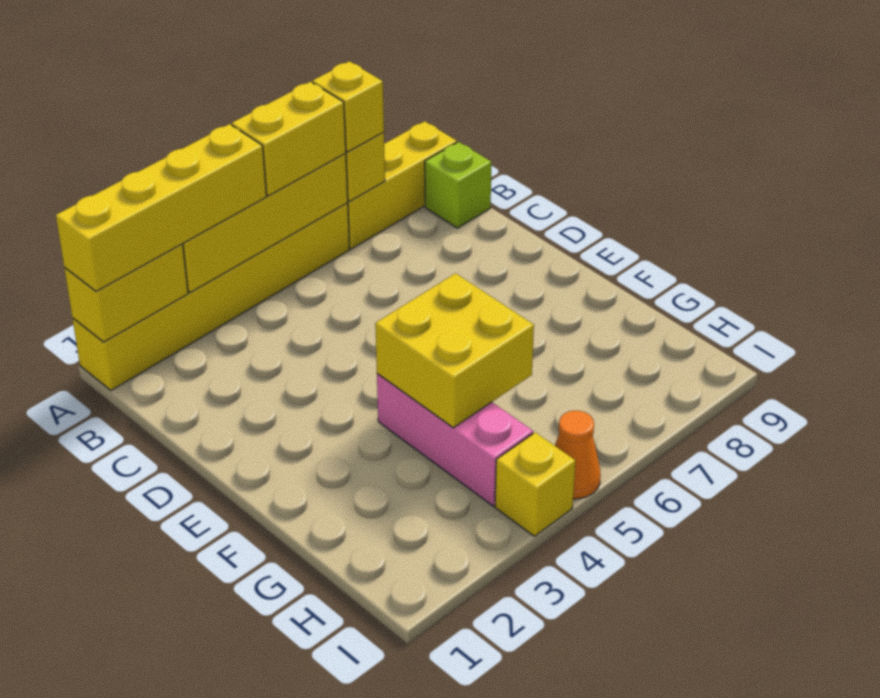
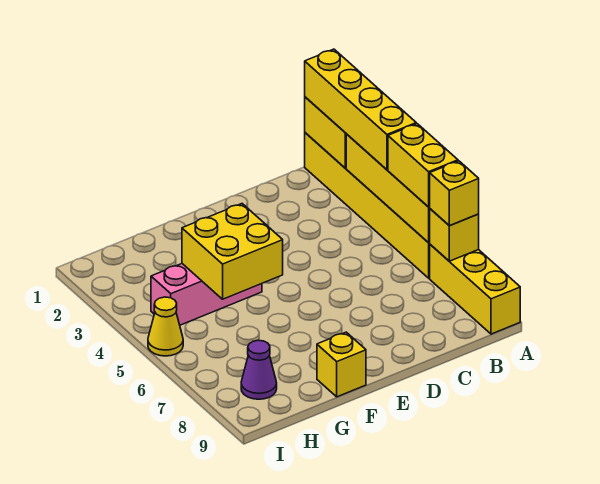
lime brick B9 level 1 -> none
none -> purple cone H8 level 1
yellow brick I4 level 1 -> yellow brick F9 level 1
orange cone I5 level 1 -> yellow cone I5 level 1

